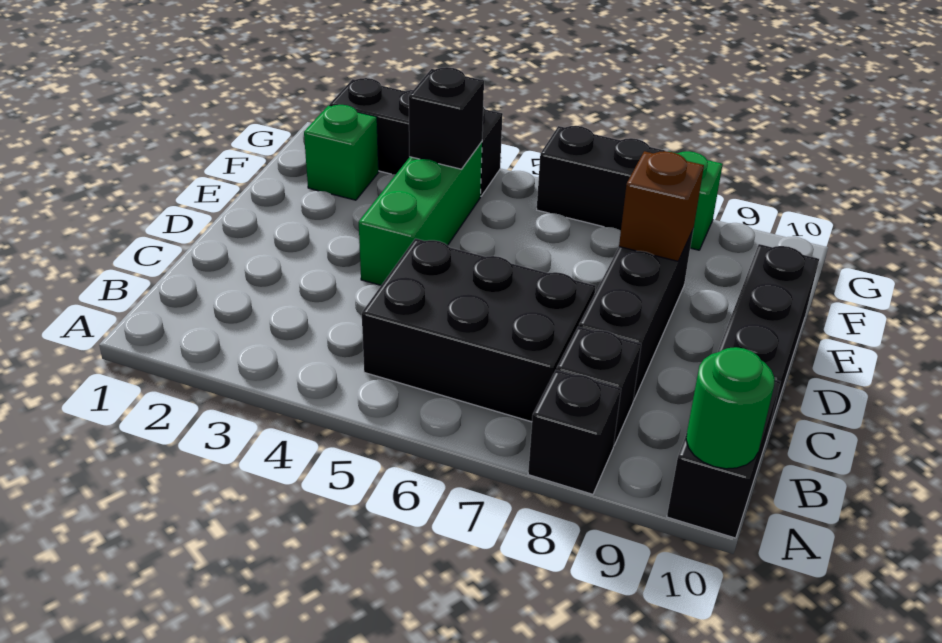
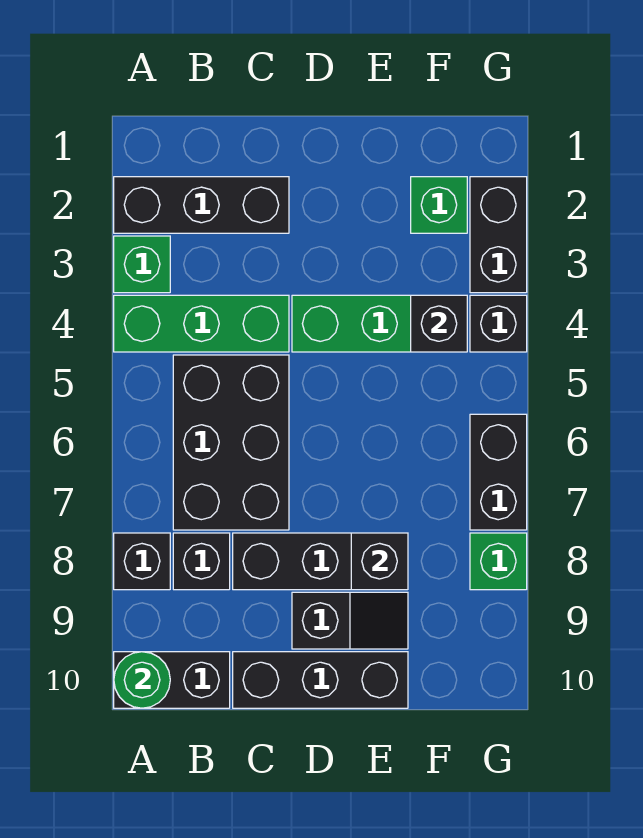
none -> black brick A2:C2 level 1
none -> green brick A3 level 1
none -> green brick A4:C4 level 1
none -> black slope D9:E9 level 1 top D
brown brick E8 level 2 -> black brick E8 level 2

